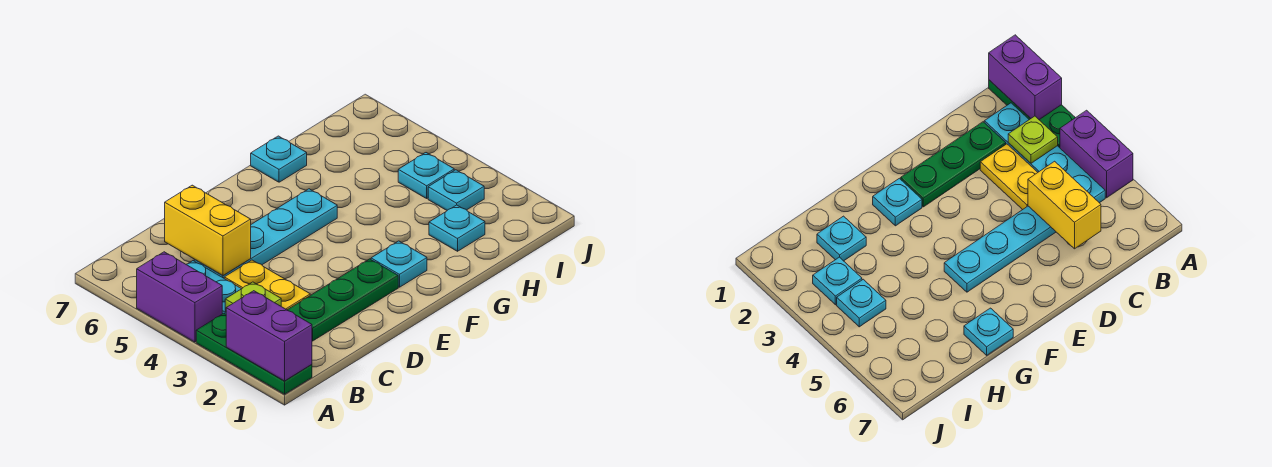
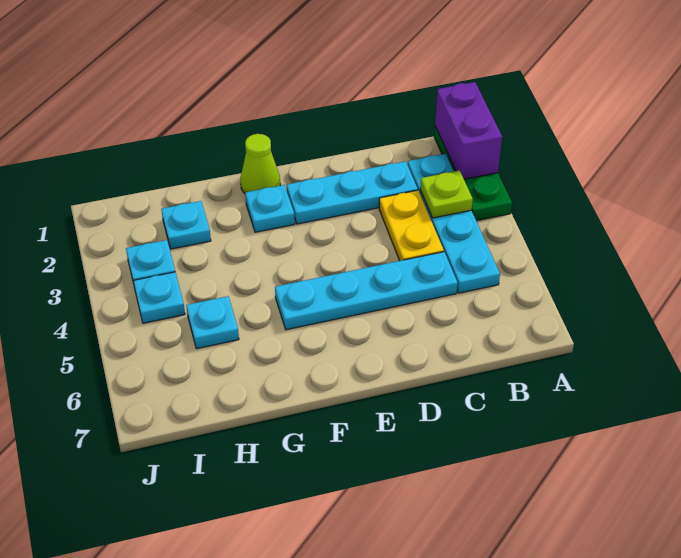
purple brick A4:A5 level 1 -> none
green plate C2:E2 level 1 -> cyan plate C2:E2 level 1
yellow brick C5:C6 level 2 -> none
none -> lime cone F1 level 1
cyan plate G7 level 1 -> cyan plate H5 level 1

